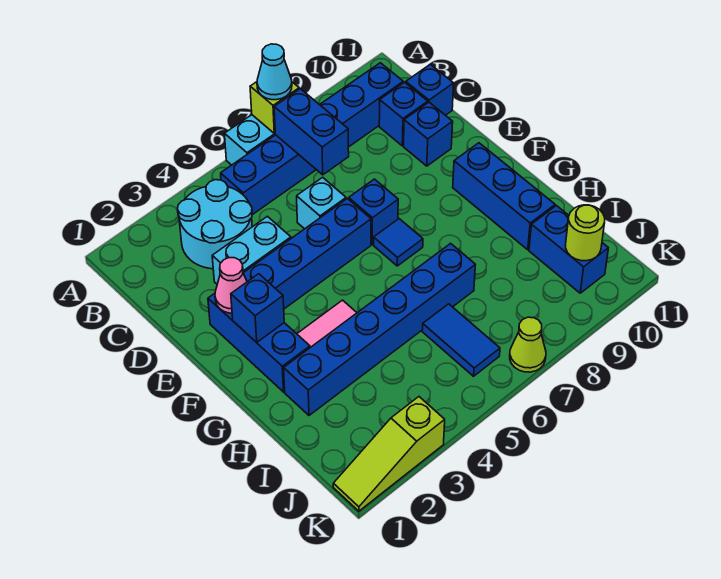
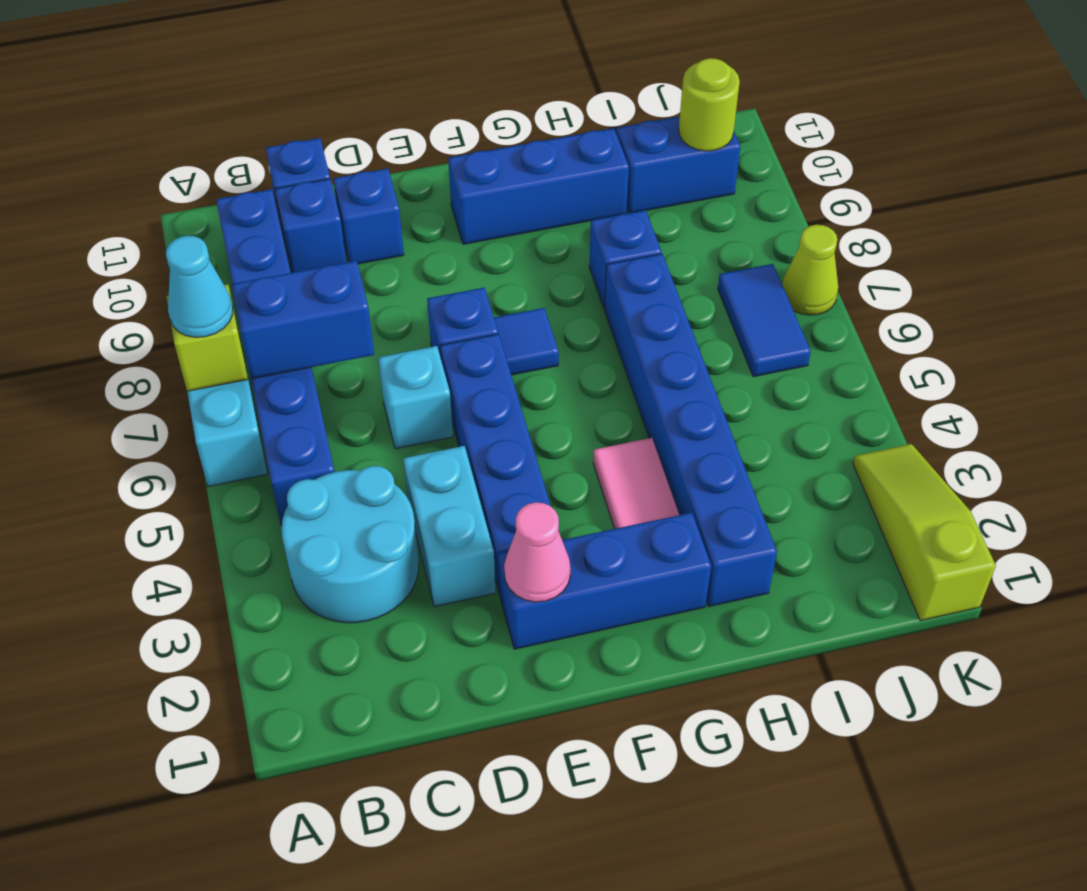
blue brick F2 level 2 -> blue brick H8 level 1
blue tile I6:J6 level 1 -> blue tile J6:J7 level 1
lime slope K1:K3 level 1 top 3 -> lime slope K1:K3 level 1 top 1

